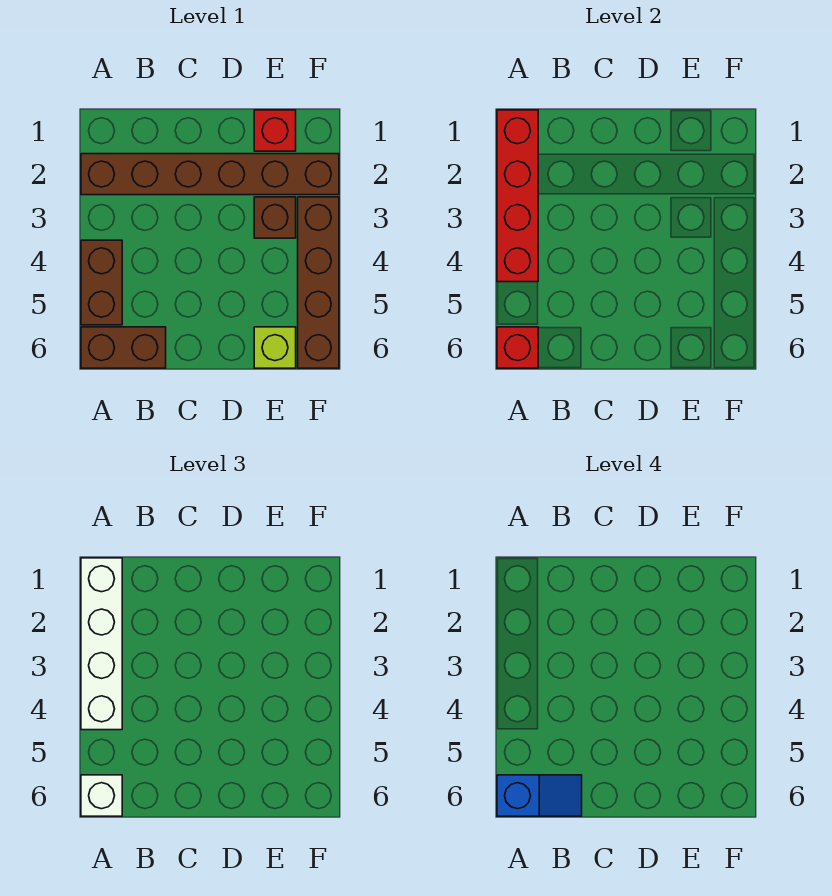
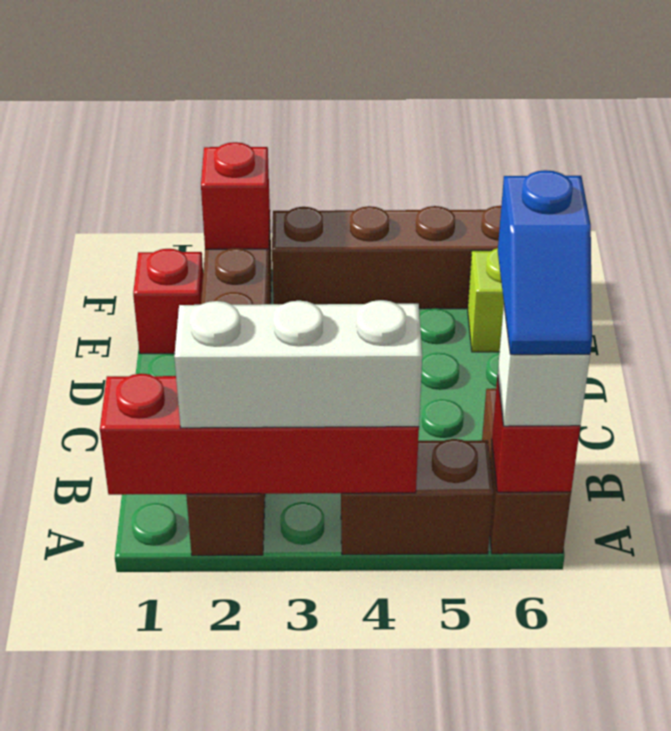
white brick A1:A4 level 3 -> white brick A2:A4 level 3
blue slope A6:B6 level 4 top A -> blue slope A6:B6 level 4 top B
brown brick E3 level 1 -> none
none -> red brick F2 level 2

